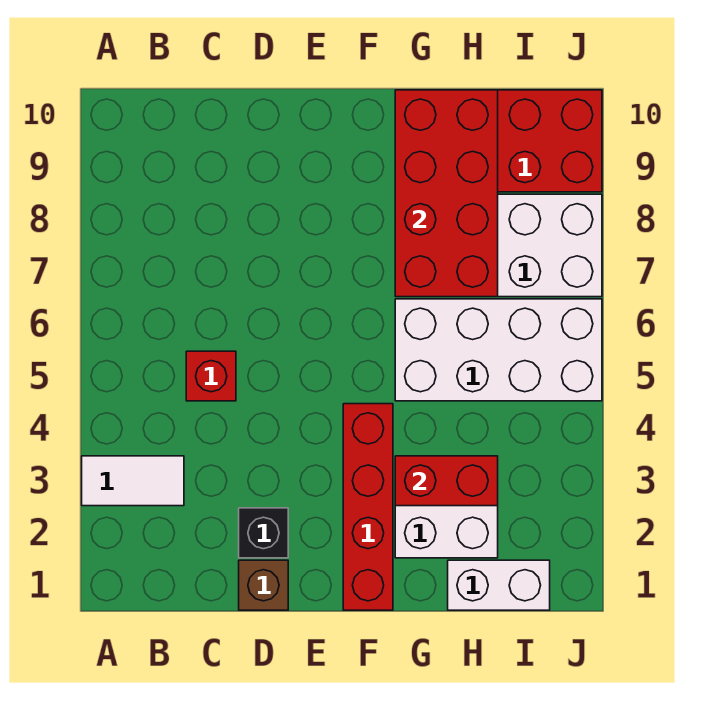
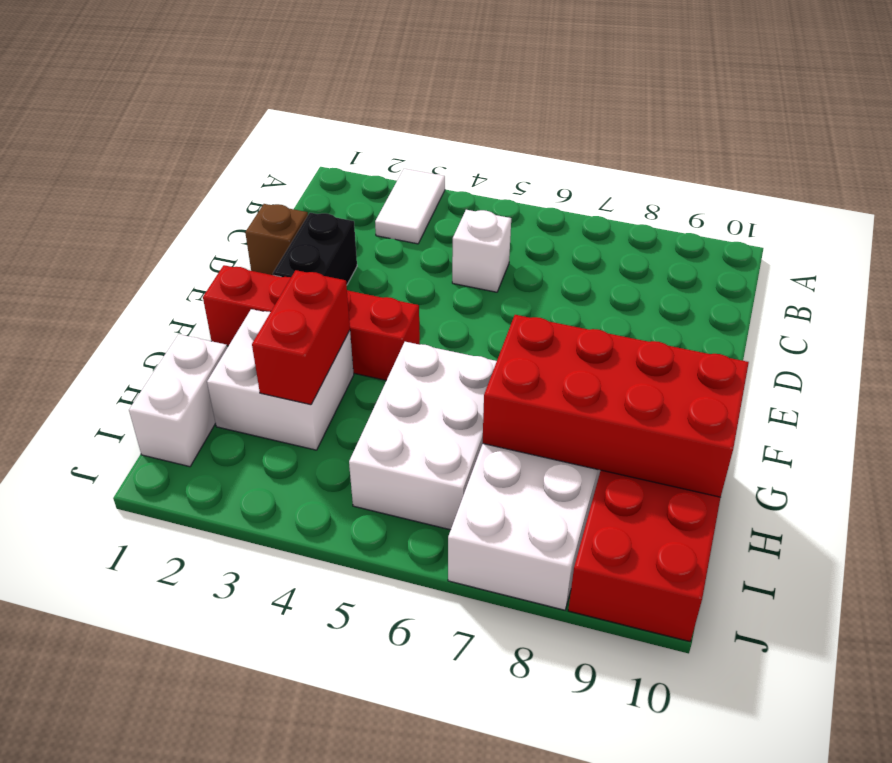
red brick C5 level 1 -> white brick C5 level 1
black brick D2 level 1 -> black brick D2:E2 level 1
white brick G5:J6 level 1 -> white brick G5:I6 level 1

